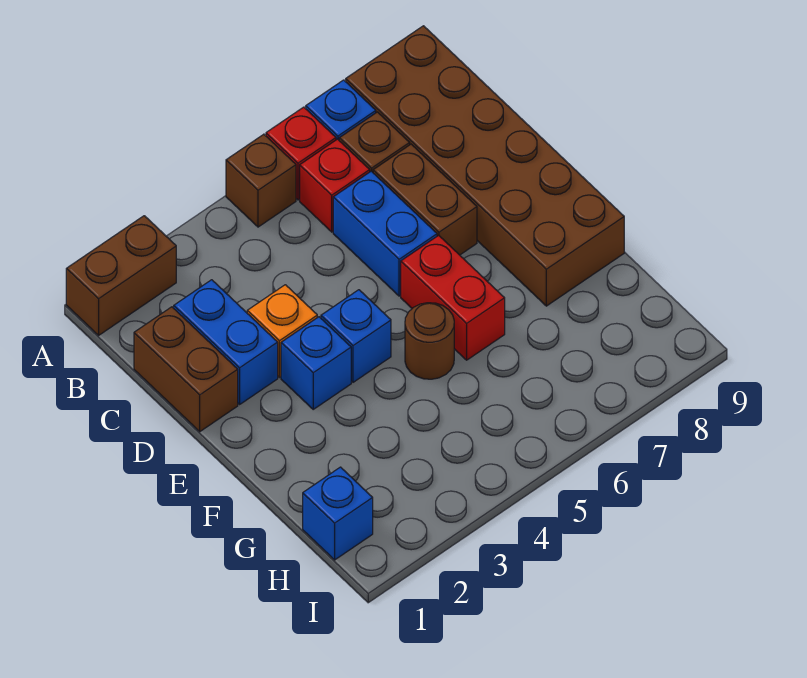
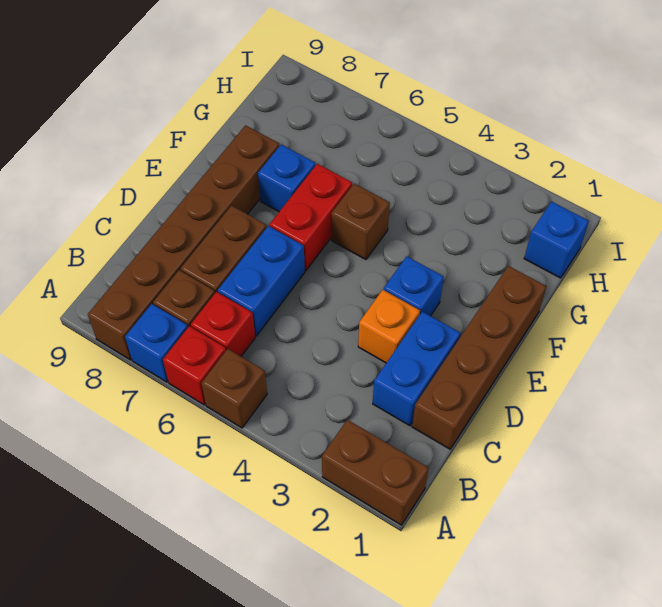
brown brick A8:F9 level 1 -> brown brick A8:F8 level 1
brown brick C1:D1 level 1 -> brown brick C1:F1 level 1
blue brick E4 level 1 -> blue brick F7 level 1
brown round brick F5 level 1 -> brown brick F5 level 1

